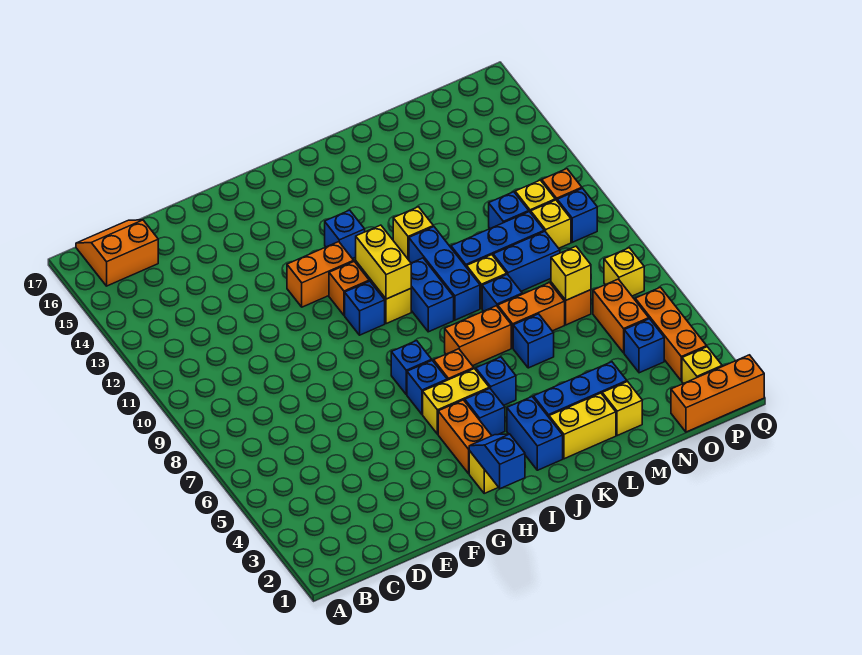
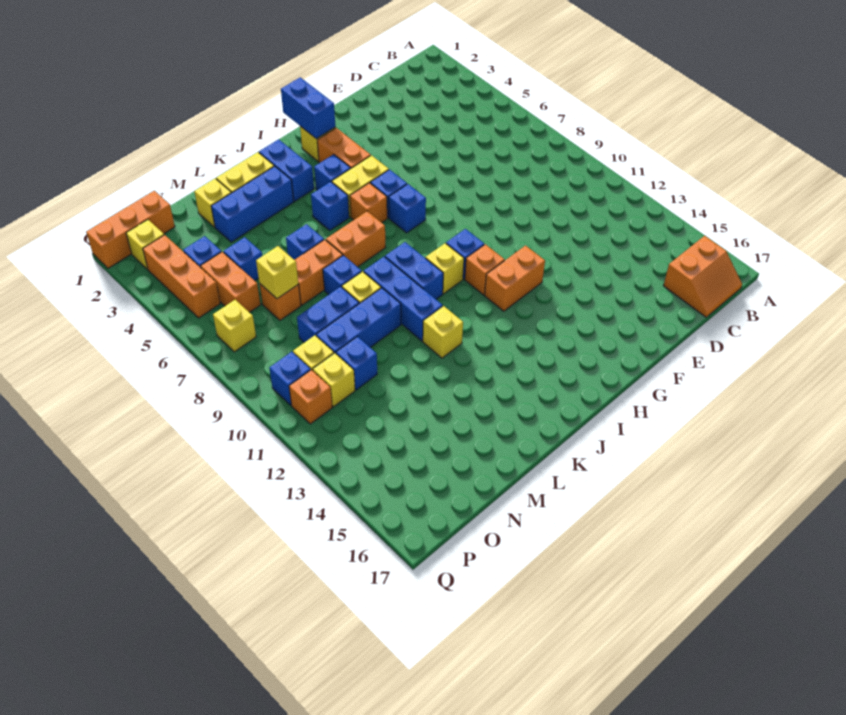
blue slope H1:H2 level 2 top 1 -> blue brick H1:H2 level 2
yellow brick I10:I11 level 2 -> none
blue brick I13 level 1 -> blue brick N5 level 1

